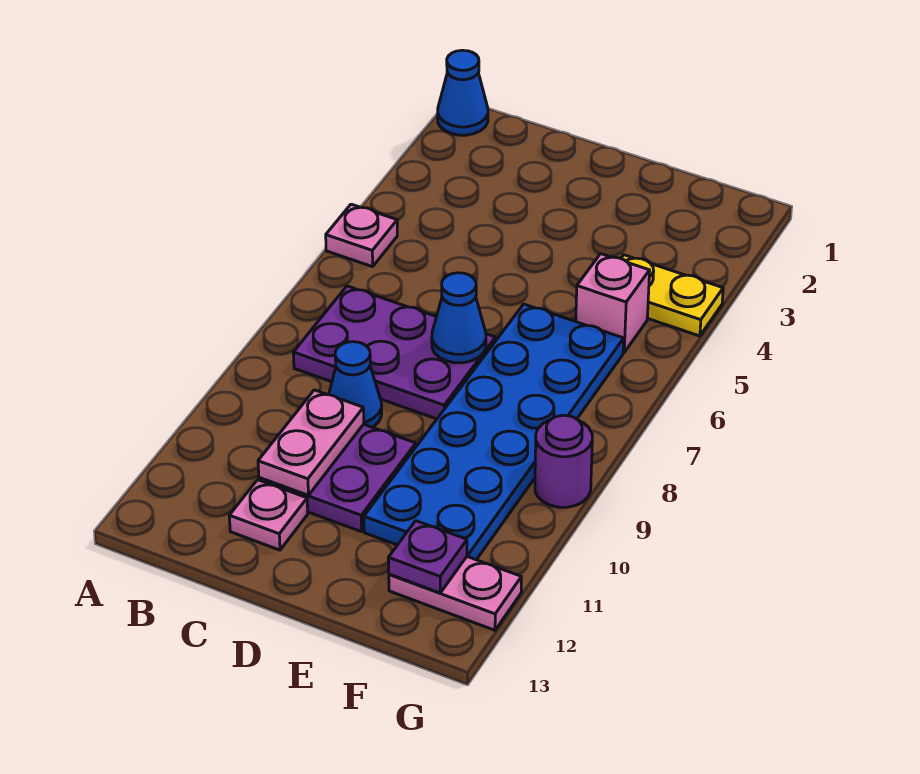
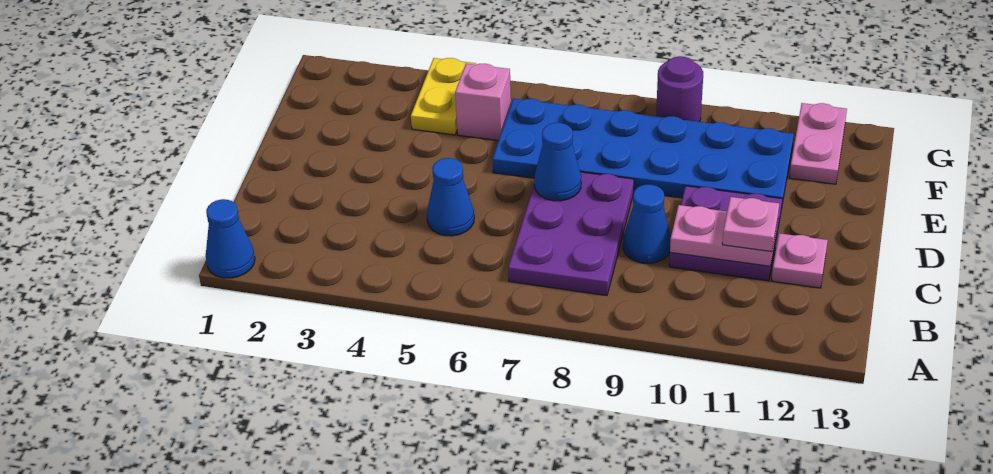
pink plate A5 level 1 -> pink plate C11 level 3
none -> blue cone C5 level 1
purple plate F12 level 2 -> none

